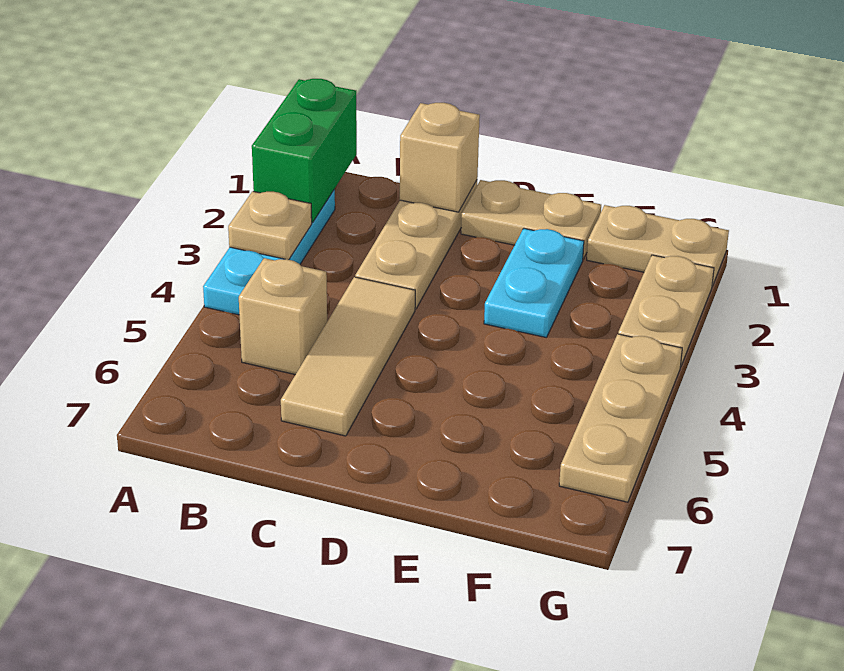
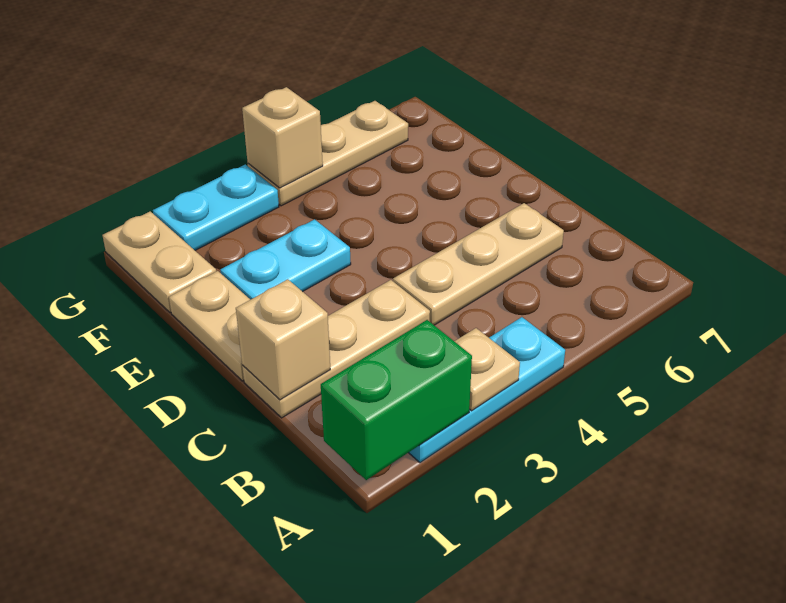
tan brick B5 level 1 -> tan brick G4 level 2
tan tile C4:C6 level 1 -> tan plate C4:C6 level 1
tan plate G2:G3 level 1 -> cyan plate G2:G3 level 1

